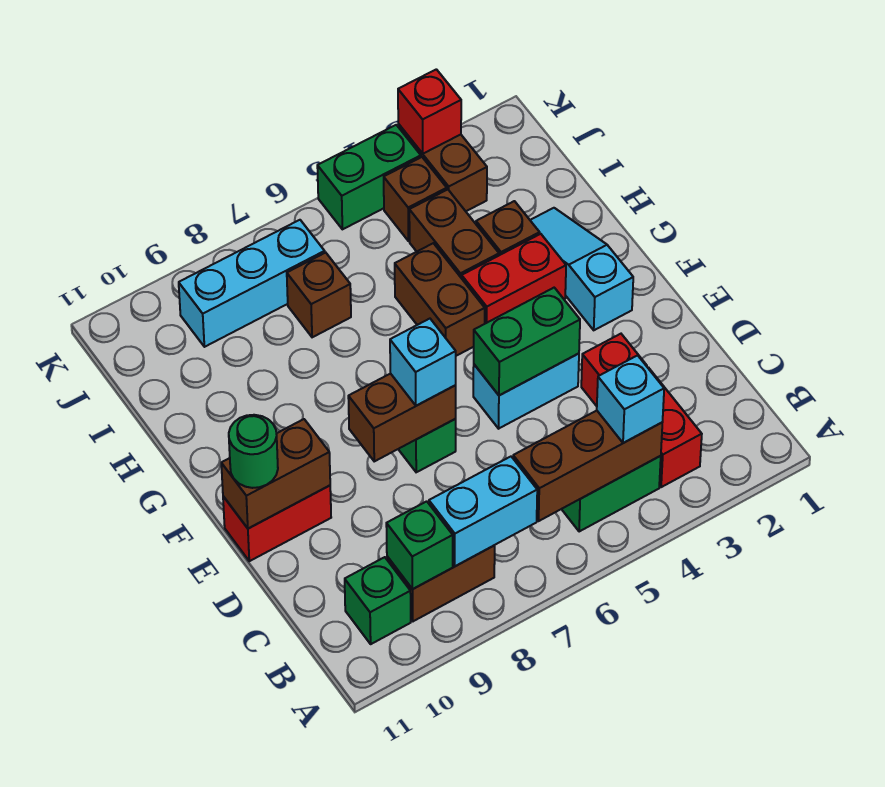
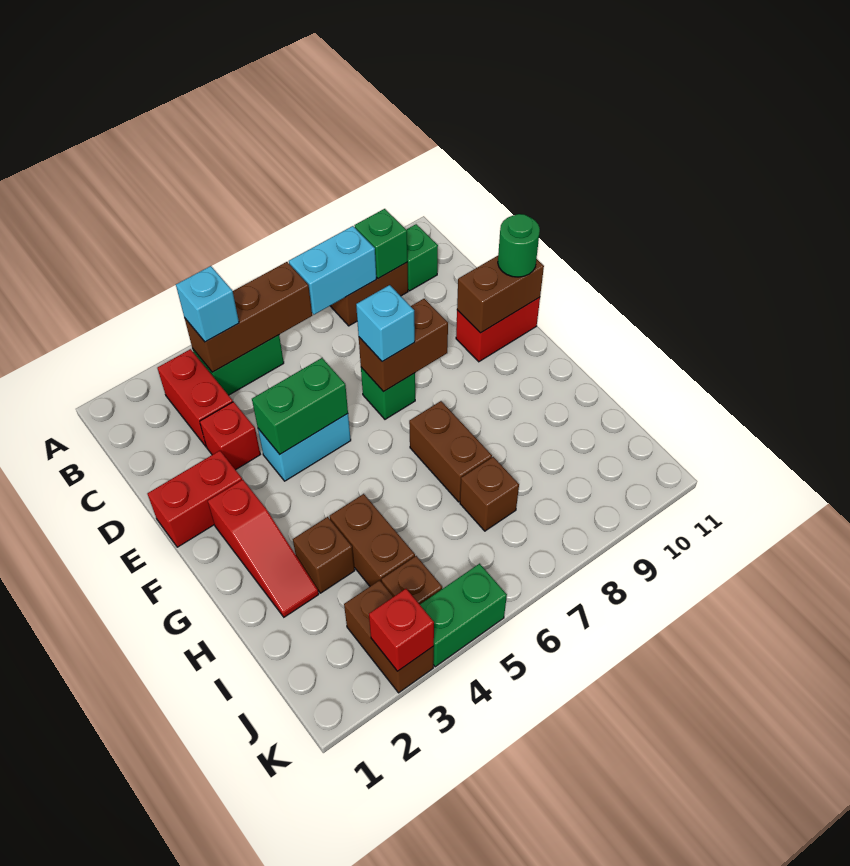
cyan slope F2:H2 level 1 top F -> red slope F2:H2 level 1 top F
red brick G3:G4 level 1 -> red brick E1:E2 level 1
brown brick G5:H5 level 1 -> brown brick G7:H7 level 1
cyan brick J7:J9 level 1 -> none

